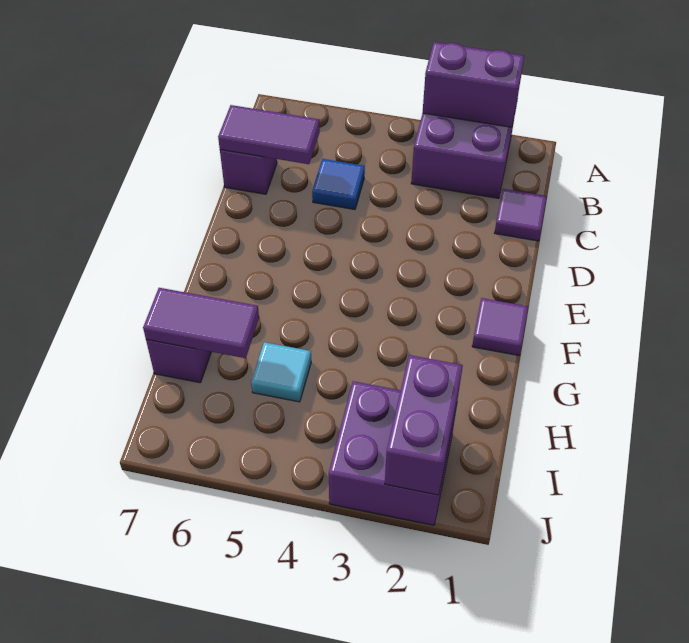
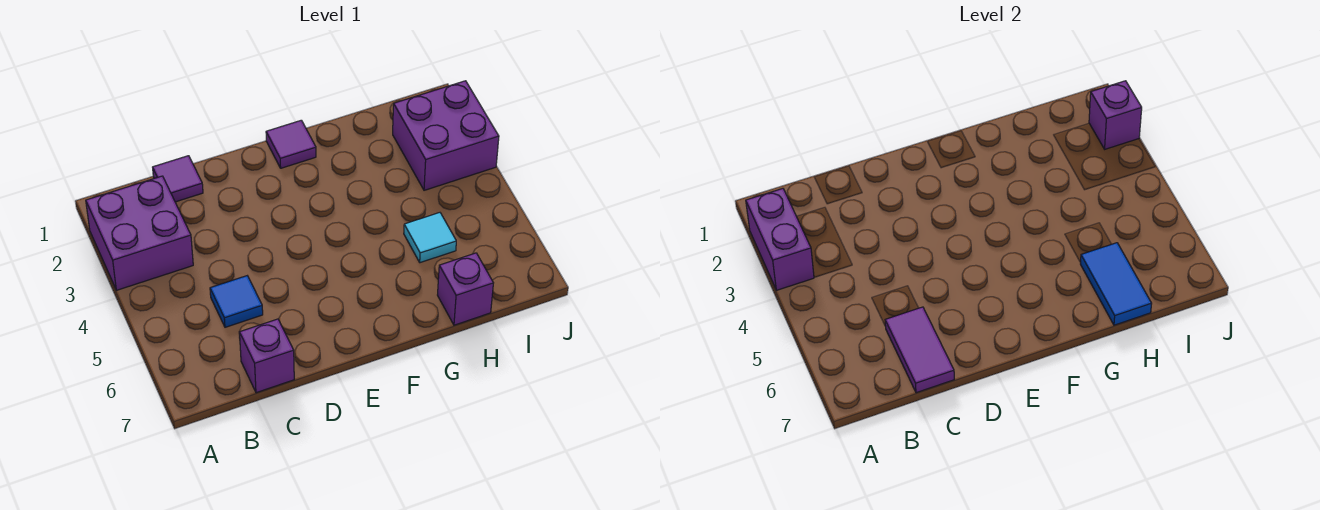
purple tile H6:H7 level 2 -> blue tile H6:H7 level 2
purple brick I2:J2 level 2 -> purple brick J2 level 2

